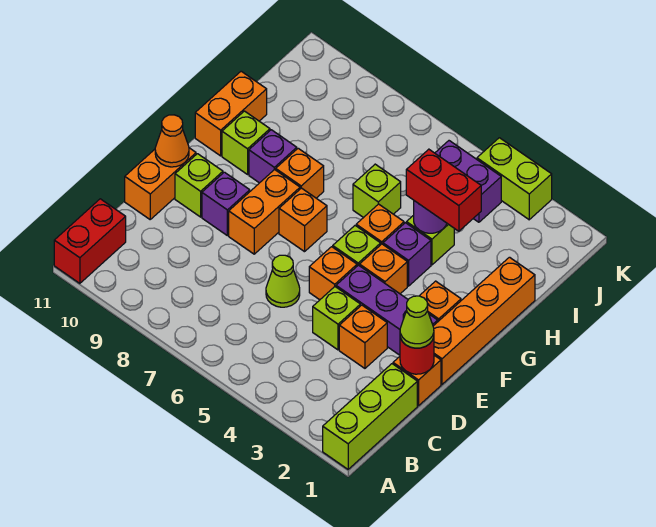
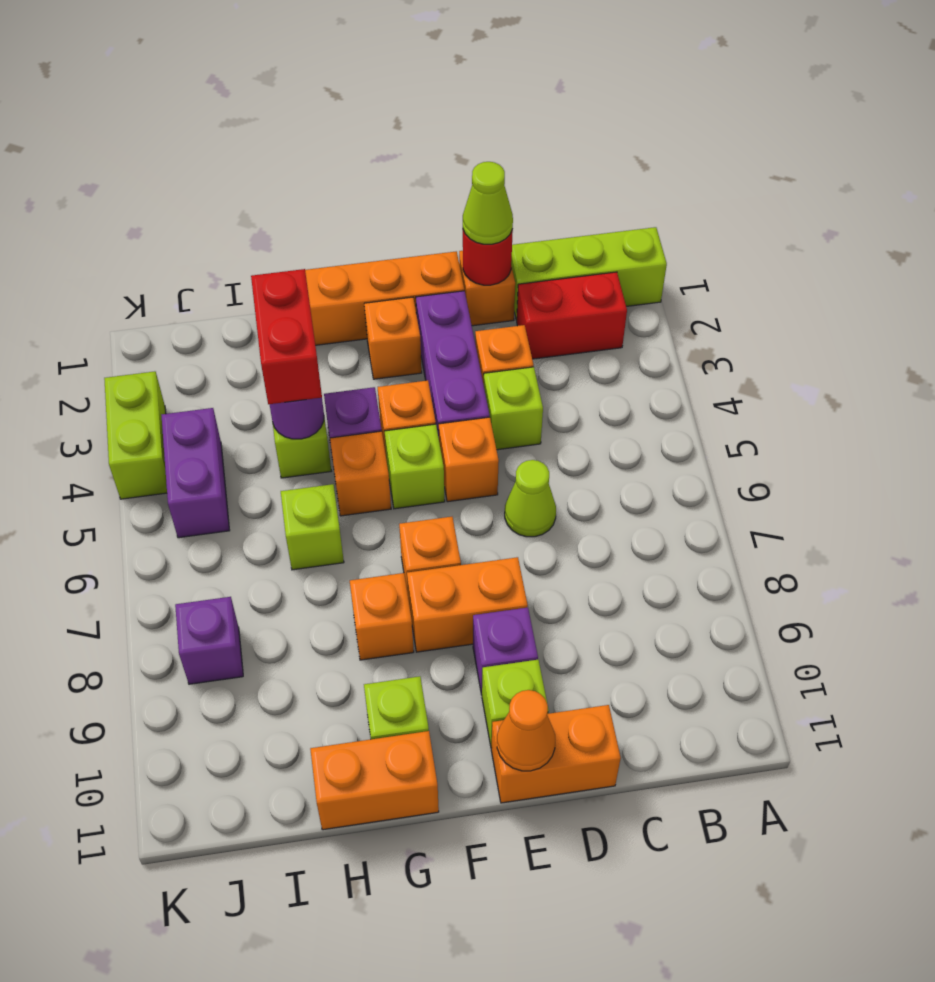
red brick A11:B11 level 1 -> red brick B2:C2 level 1
purple brick G9 level 1 -> purple brick J8 level 1

